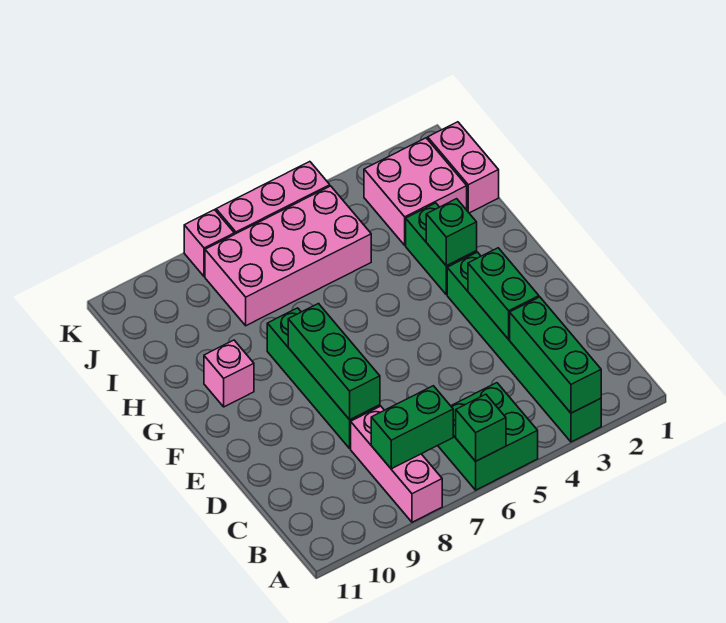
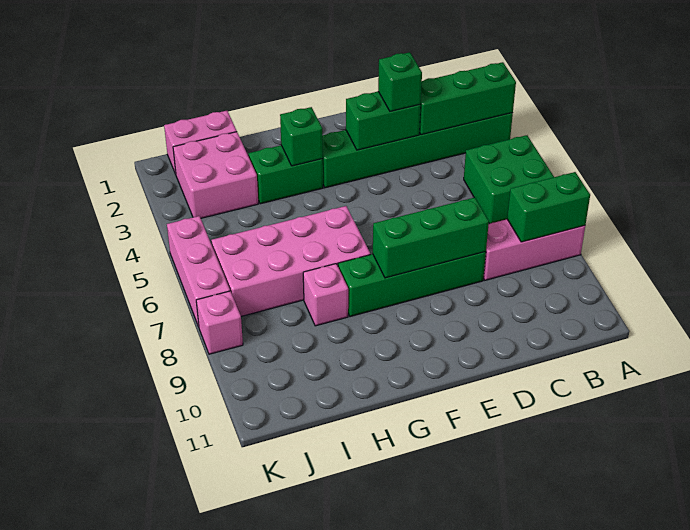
green brick A6 level 2 -> green brick D3 level 3
green brick B7:B8 level 2 -> green brick A8:B8 level 2
pink brick G10 level 1 -> pink brick H8 level 1
pink brick I5:J8 level 1 -> pink brick G6:J7 level 1

